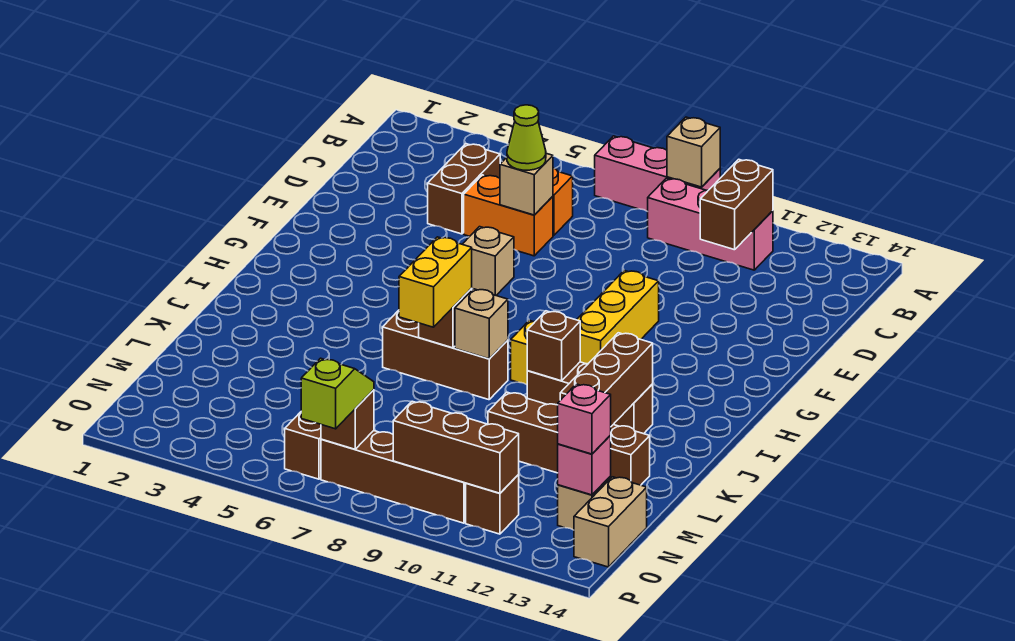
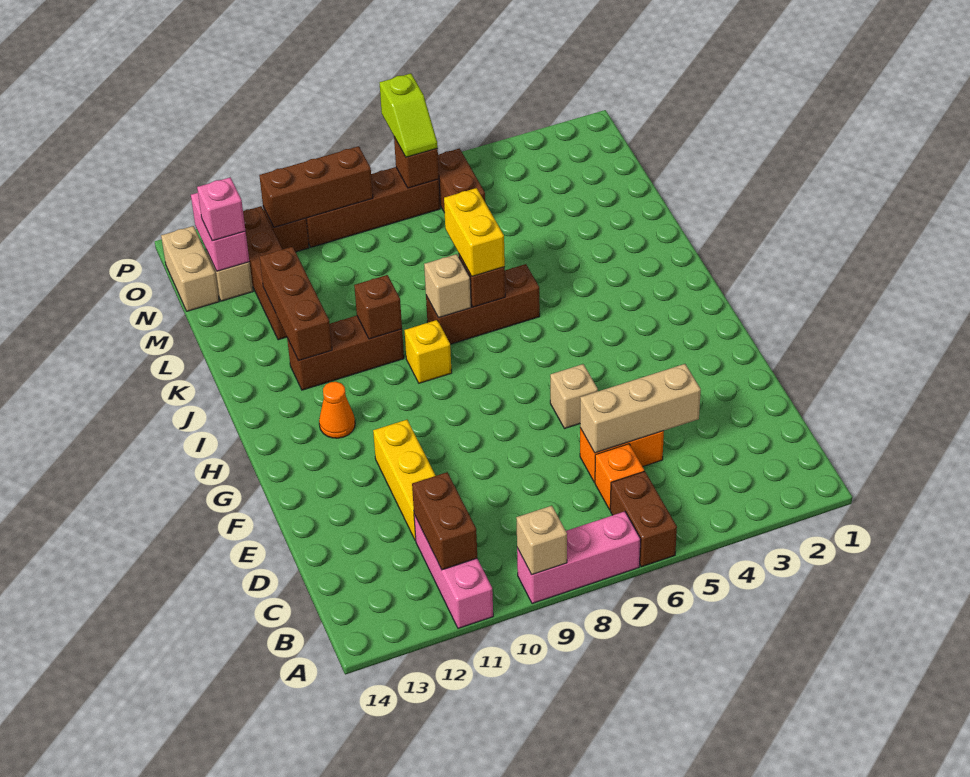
pink brick B9:B11 level 1 -> pink brick A11:C11 level 1
brown brick C4:D4 level 1 -> brown brick A6:B6 level 1
tan brick D6 level 2 -> tan brick D4:D6 level 2
lime cone D6 level 3 -> none
yellow brick F10:H10 level 1 -> yellow brick D11:F11 level 1
none -> orange cone H12 level 1
brown brick L10:L13 level 1 -> brown brick L12:O12 level 1
pink brick N13 level 2 -> pink brick N13:O13 level 2

